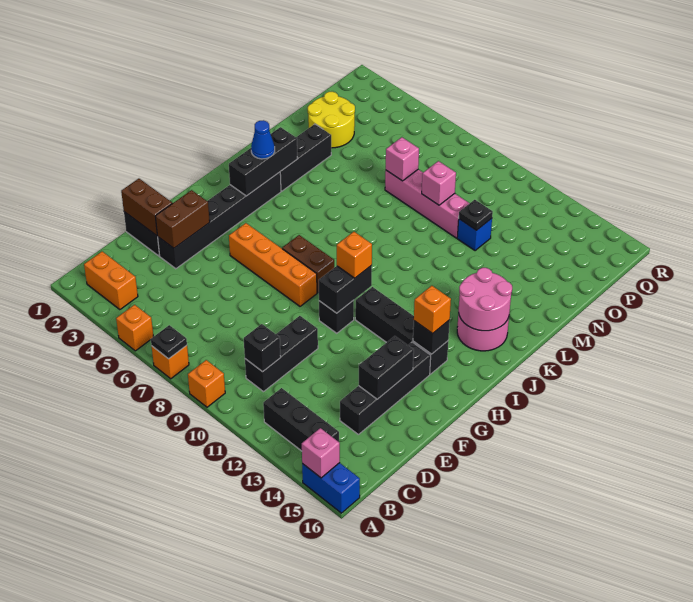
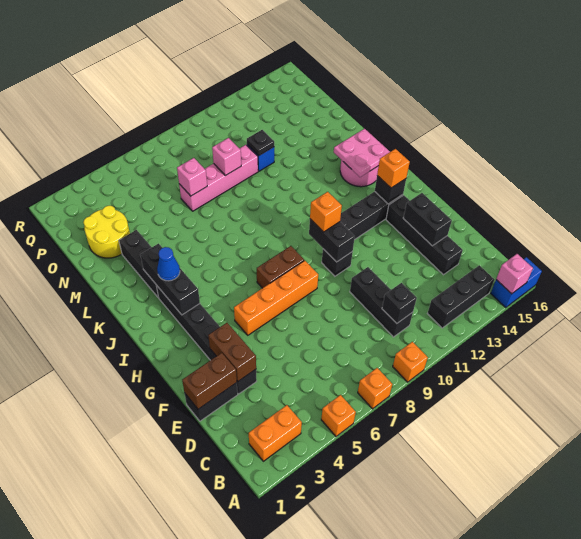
black plate A7 level 2 -> none
pink round brick J14:K15 level 2 -> pink plate J14:K15 level 2

